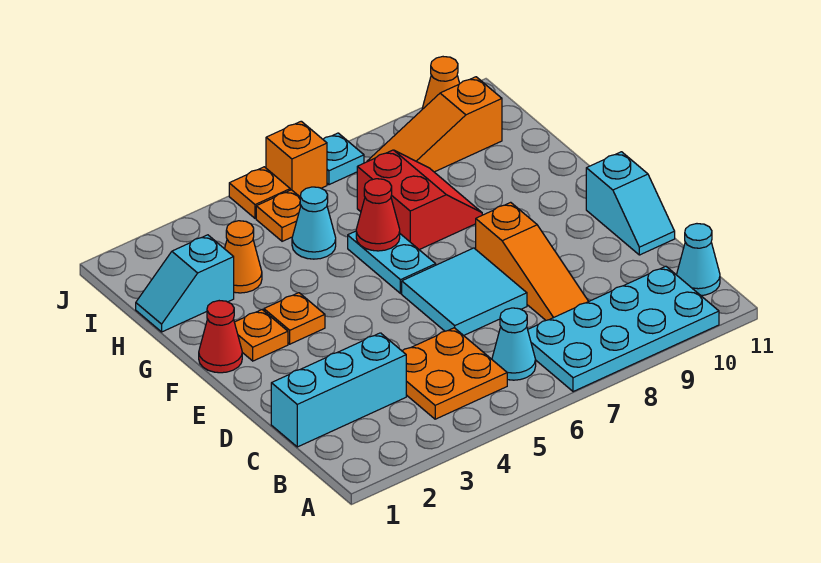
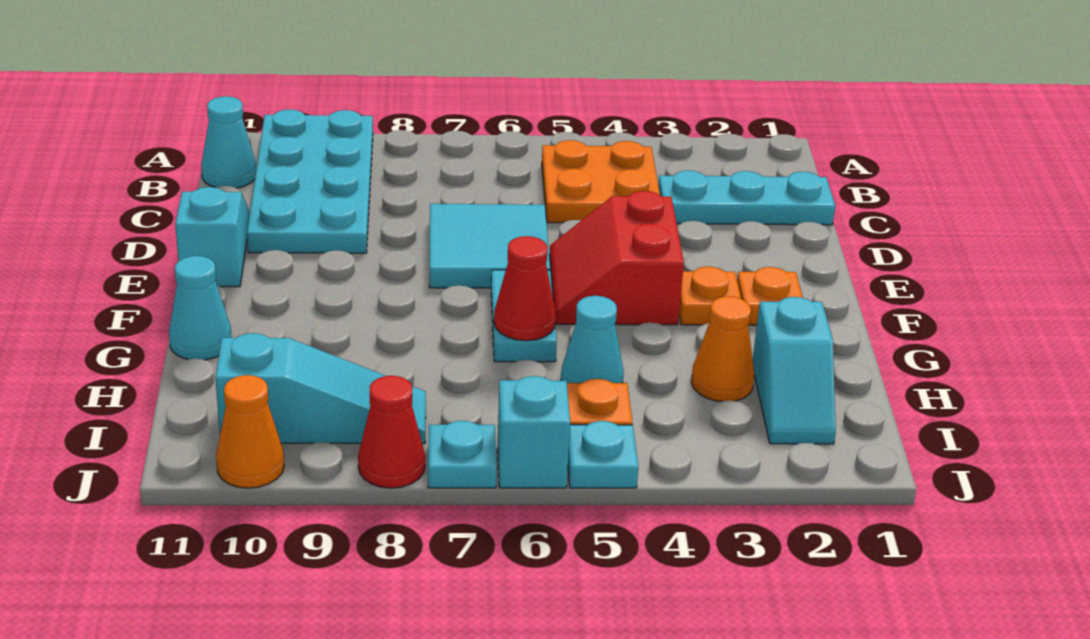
cyan plate A7:B10 level 1 -> cyan plate A9:D10 level 1
cyan cone B6 level 1 -> cyan cone G11 level 1
cyan brick C1:C3 level 1 -> cyan plate C1:C3 level 1
orange slope C8:E8 level 1 top E -> none
red cone F1 level 1 -> red cone J8 level 1
red slope G7:H8 level 1 top 7 -> red slope E4:F5 level 1 top 4
cyan slope H1:H2 level 1 top 2 -> cyan slope H2:I2 level 1 top H
orange slope I8:I10 level 1 top 10 -> cyan slope I8:I10 level 1 top 10
orange plate J5 level 1 -> cyan plate J5 level 1
orange brick J6 level 1 -> cyan brick J6 level 1

